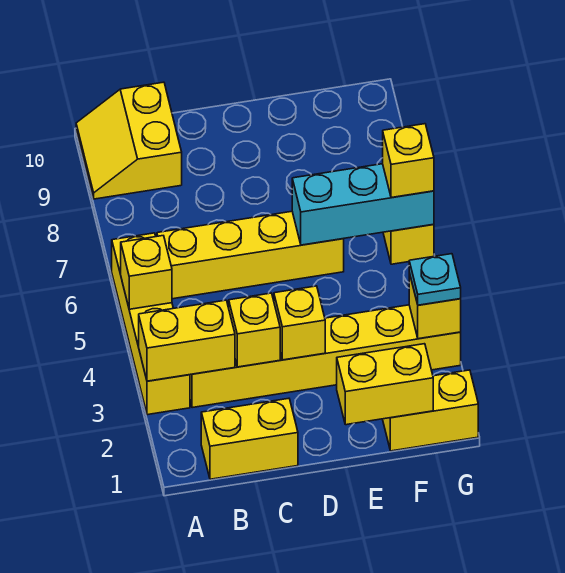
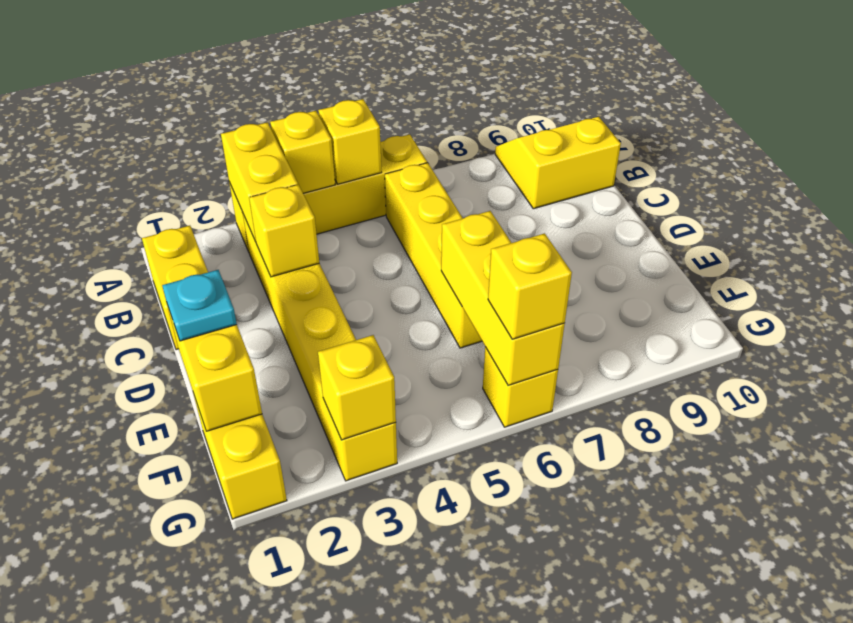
yellow brick D3 level 2 -> yellow brick A4 level 2
cyan brick E6:G6 level 2 -> yellow brick E6:G6 level 2
cyan plate G3 level 3 -> cyan plate E1 level 3

